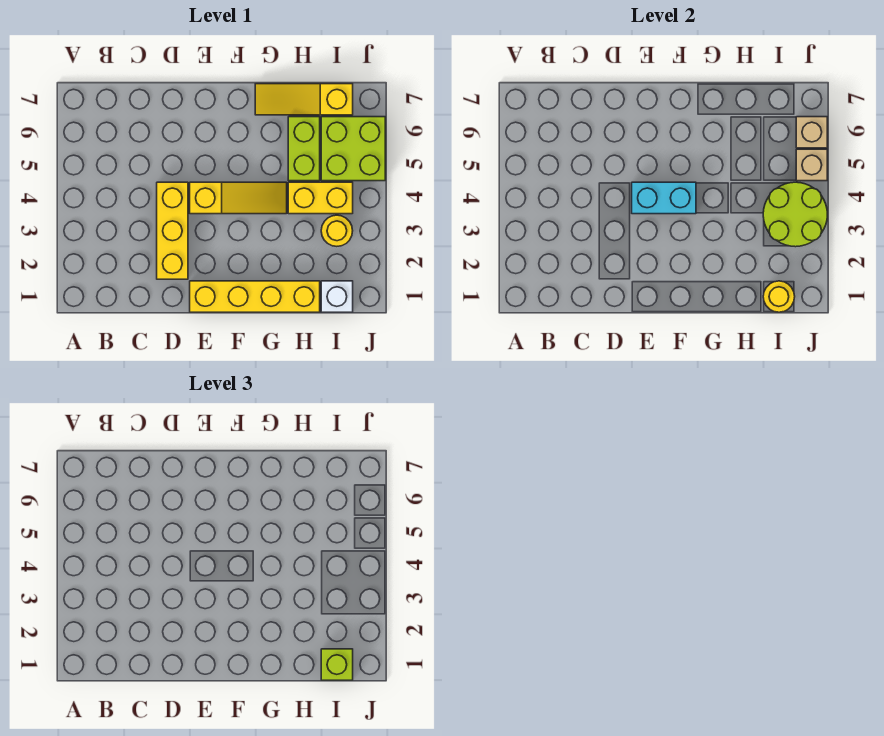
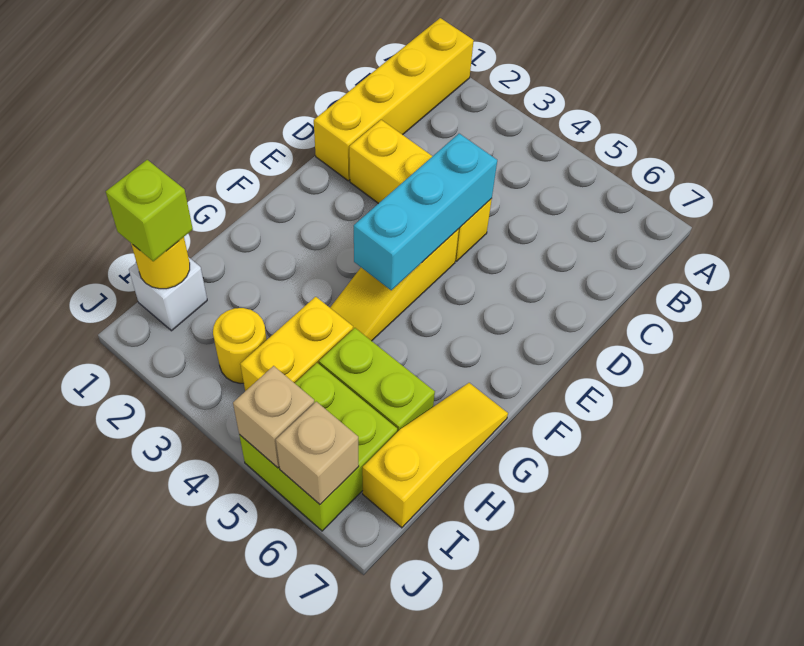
yellow brick E1:H1 level 1 -> yellow brick A1:D1 level 1
cyan brick E4:F4 level 2 -> cyan brick D4:F4 level 2
lime round brick I3:J4 level 2 -> none

